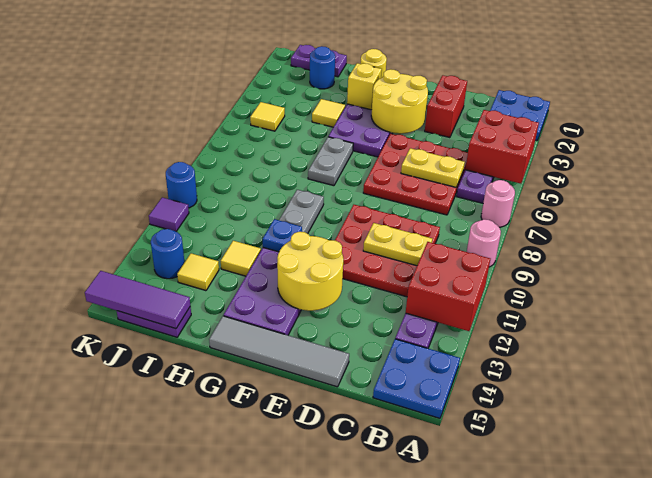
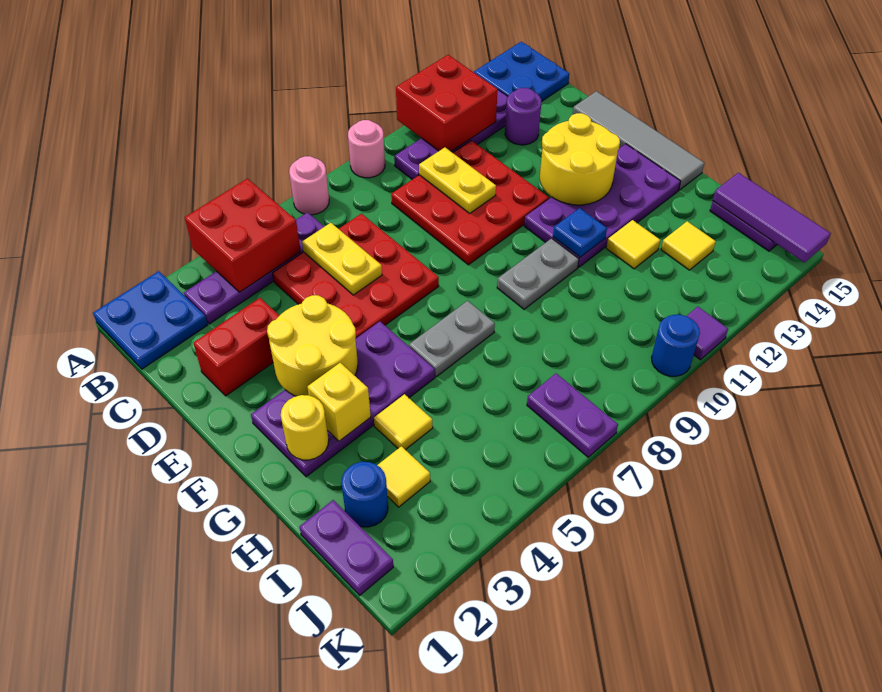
none -> purple round brick C13 level 1
yellow tile J5 level 1 -> yellow tile I3 level 1
none -> purple plate J7:K7 level 1
blue round brick J13 level 1 -> none

